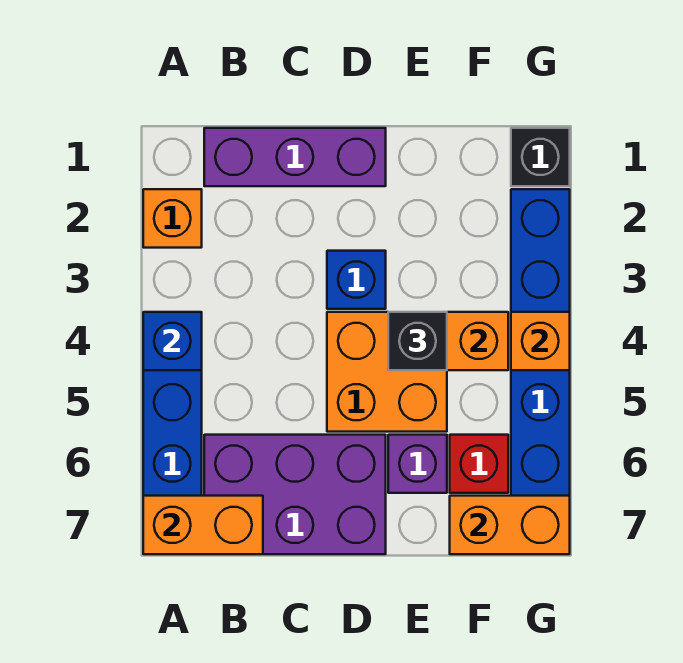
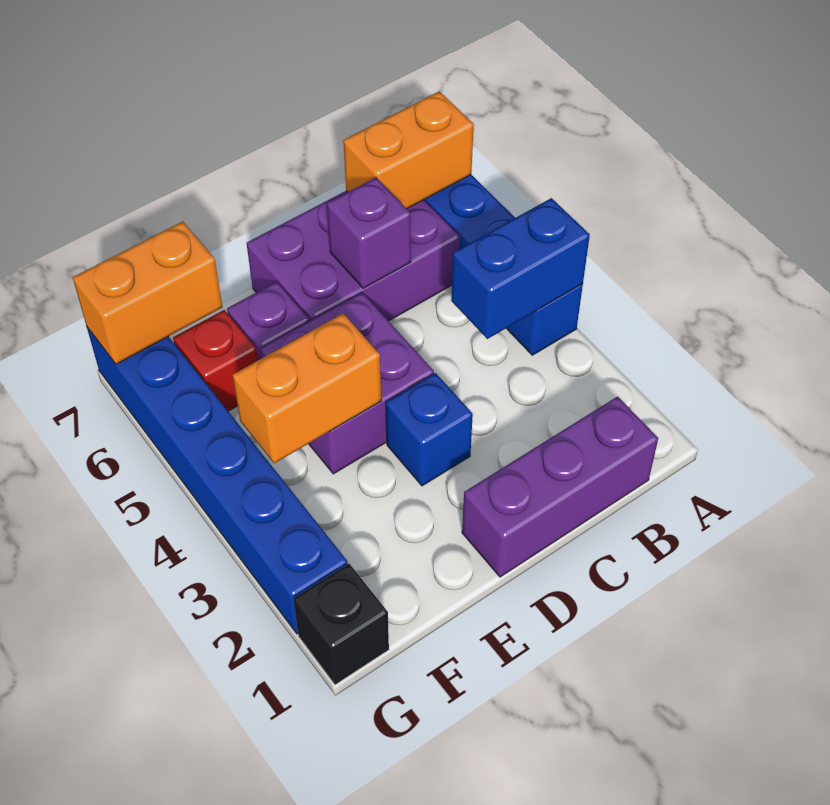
orange brick A2 level 1 -> none
blue brick A4 level 2 -> blue brick A4:B4 level 2
none -> purple brick C6 level 2
orange brick D4:E5 level 1 -> purple brick D4:E5 level 1
black brick E4 level 3 -> none
orange brick G4 level 2 -> none

